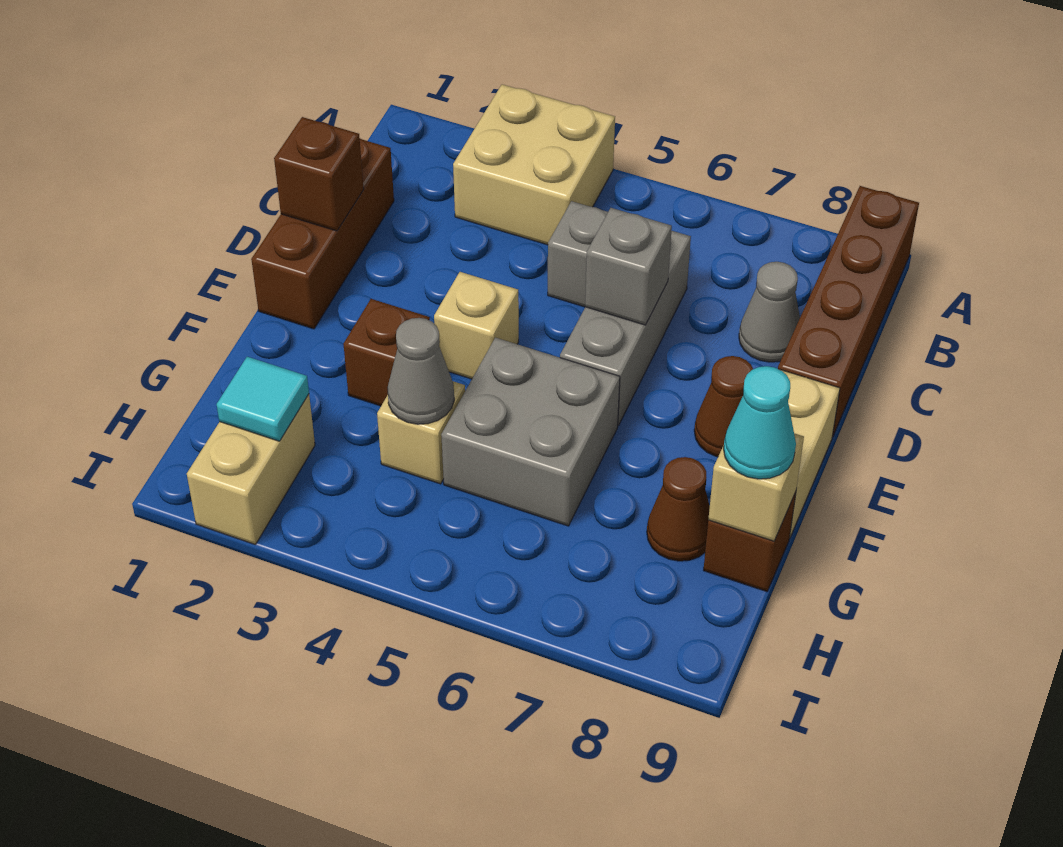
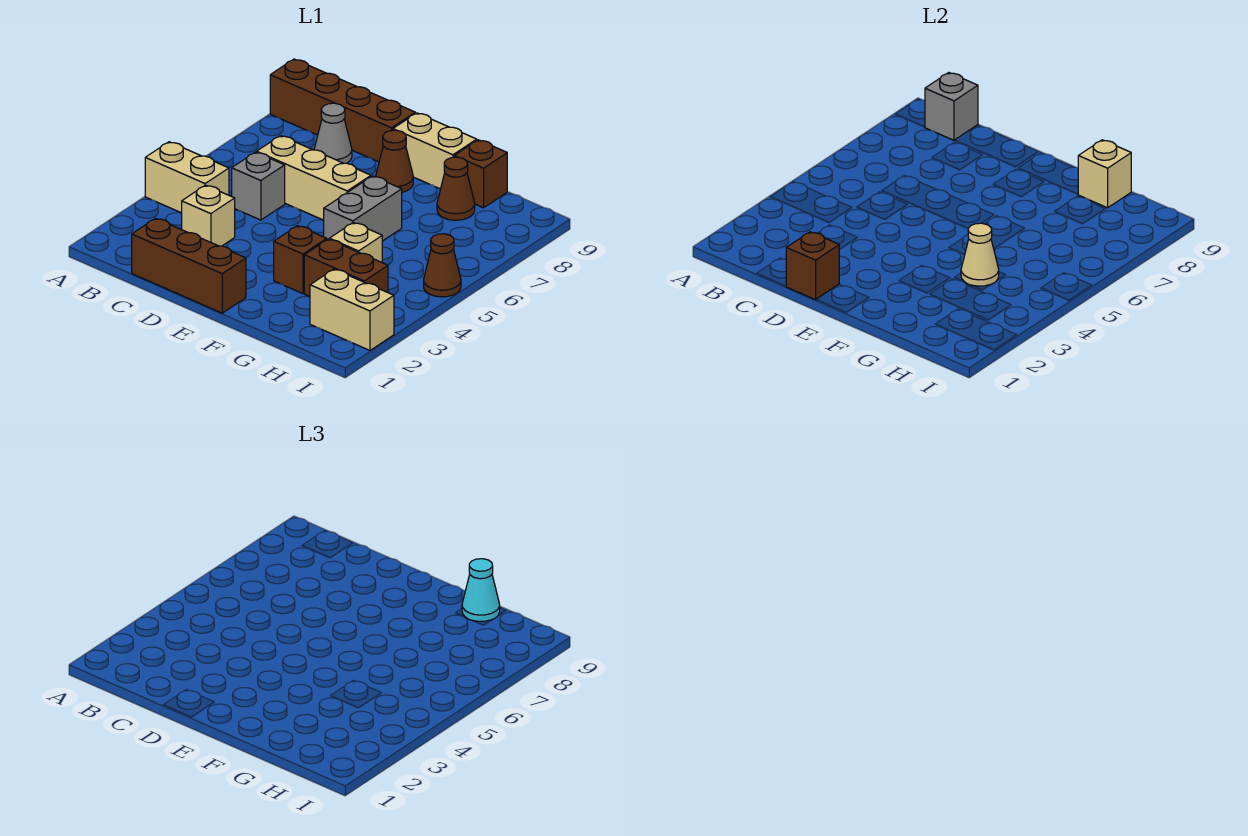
tan brick A3:B4 level 1 -> tan brick A4:B4 level 1
grey brick C6:E6 level 1 -> tan brick C6:E6 level 1
grey brick D6 level 2 -> grey brick B9 level 2
tan brick E4 level 1 -> tan brick C3 level 1
grey brick F5:G6 level 1 -> grey brick F5:F6 level 1
none -> brown brick G3:H3 level 1
grey cone G4 level 2 -> tan cone G4 level 2
cyan tile H2 level 2 -> none
none -> brown cone I5 level 1

